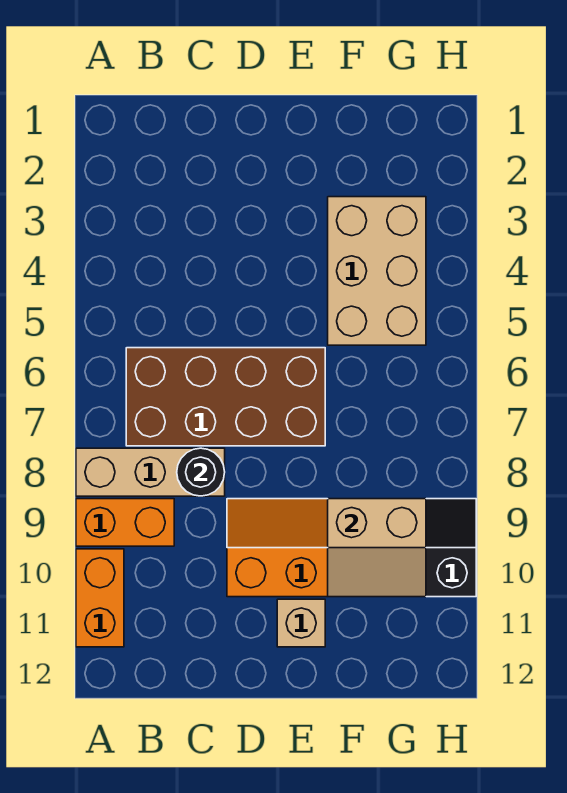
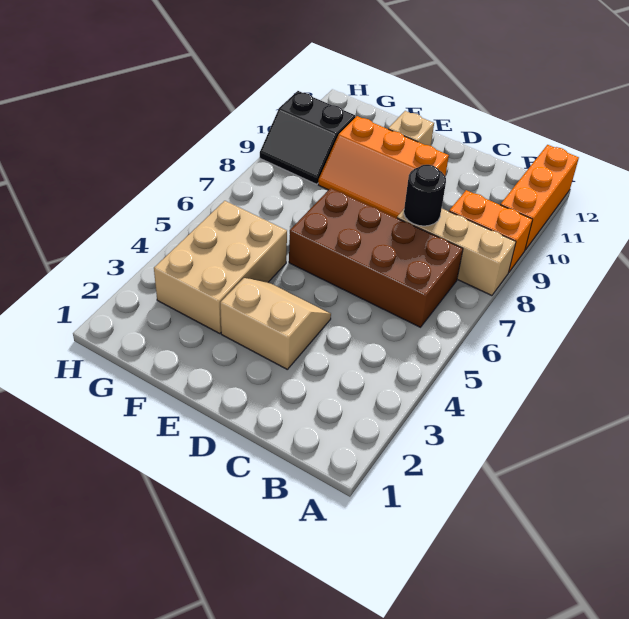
orange brick A10:A11 level 1 -> orange brick A10:A12 level 1
tan slope F9:G10 level 2 top 9 -> tan slope D3:E4 level 1 top 3

